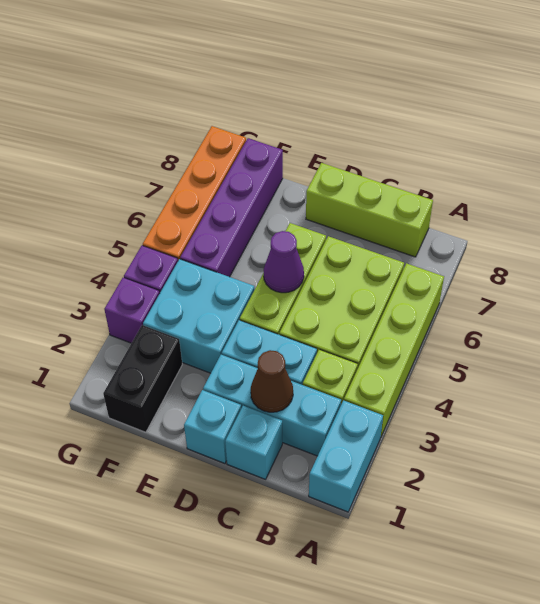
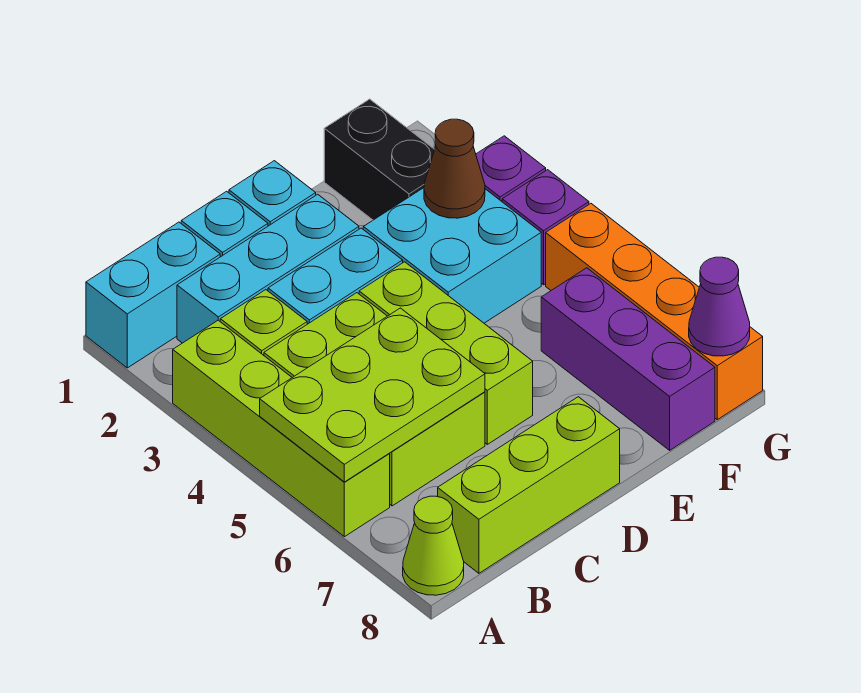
cyan brick A1:A2 level 1 -> cyan brick A1:B1 level 1
none -> lime plate A5:C6 level 2
none -> lime cone A8 level 1
brown cone C2 level 2 -> brown cone F3 level 2
purple cone D5 level 2 -> purple cone G8 level 2
purple brick F5:F8 level 1 -> purple brick F6:F8 level 1

